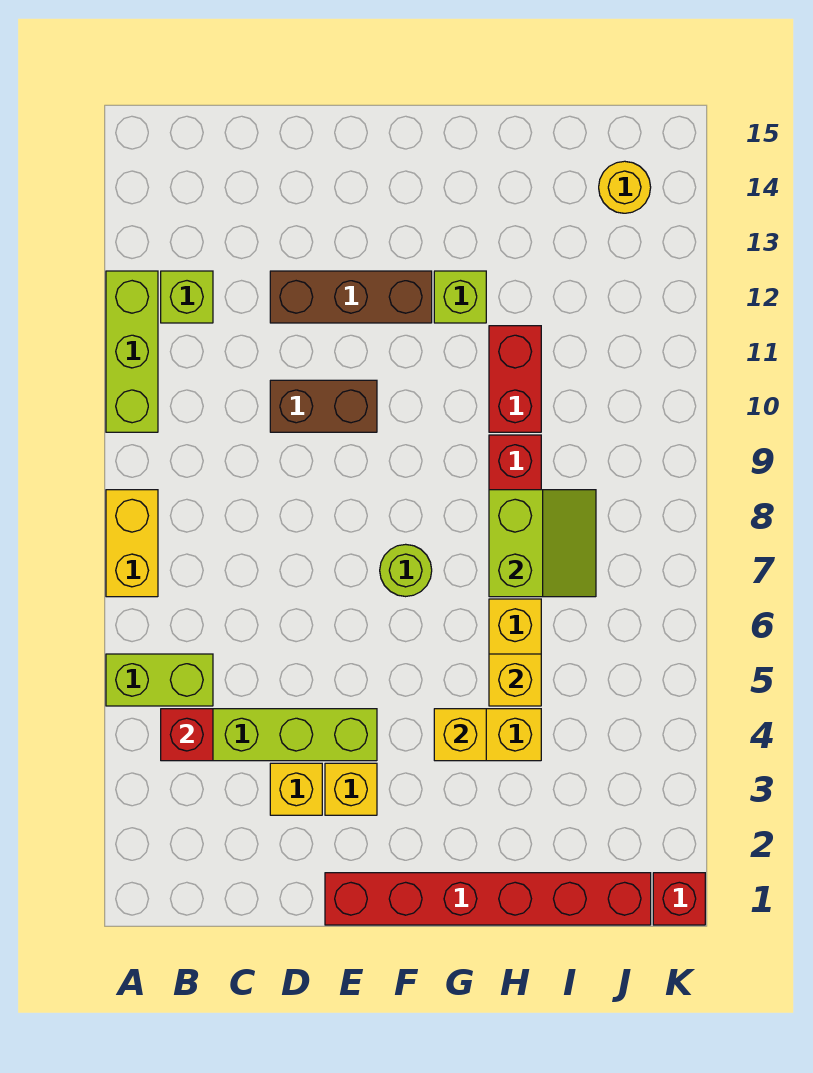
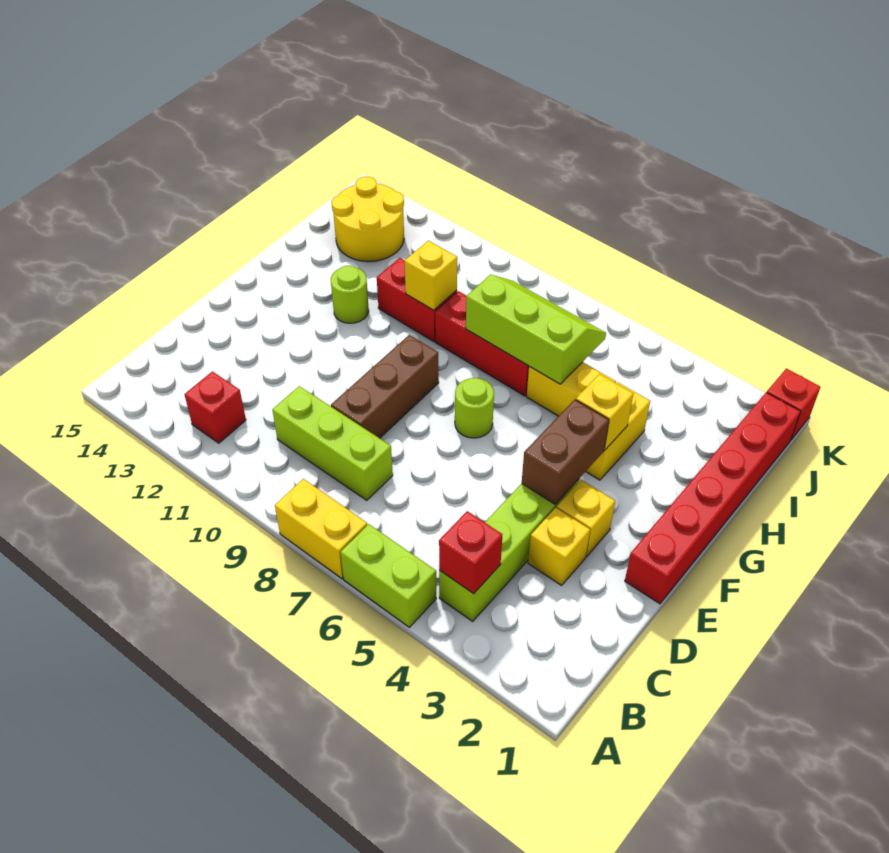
lime brick A5:B5 level 1 -> lime brick A5:A6 level 1
lime brick A10:A12 level 1 -> lime brick C8:C10 level 1
lime brick B12 level 1 -> red brick B12 level 1
brown brick D10:E10 level 1 -> brown brick E4:F4 level 2
brown brick D12:F12 level 1 -> brown brick D9:F9 level 1
lime brick G12 level 1 -> lime round brick G12 level 1
yellow brick H5 level 2 -> yellow brick H10 level 2
lime slope H7:I8 level 2 top H -> lime slope H6:I8 level 2 top H
yellow round brick J14 level 1 -> yellow round brick I13:J14 level 1

